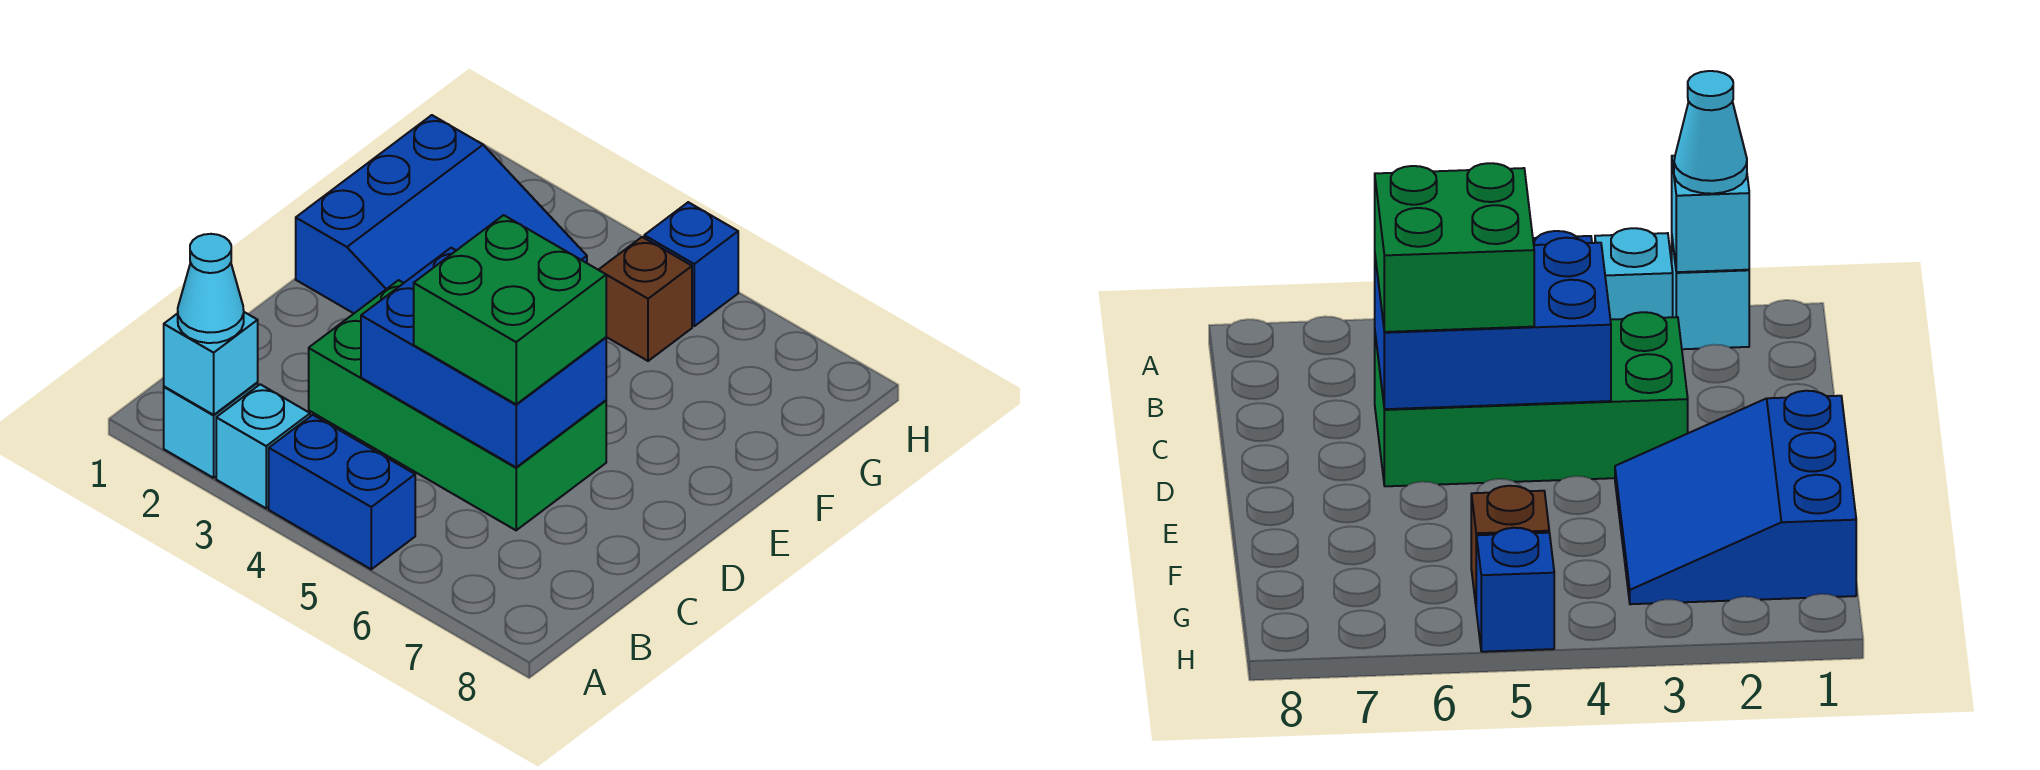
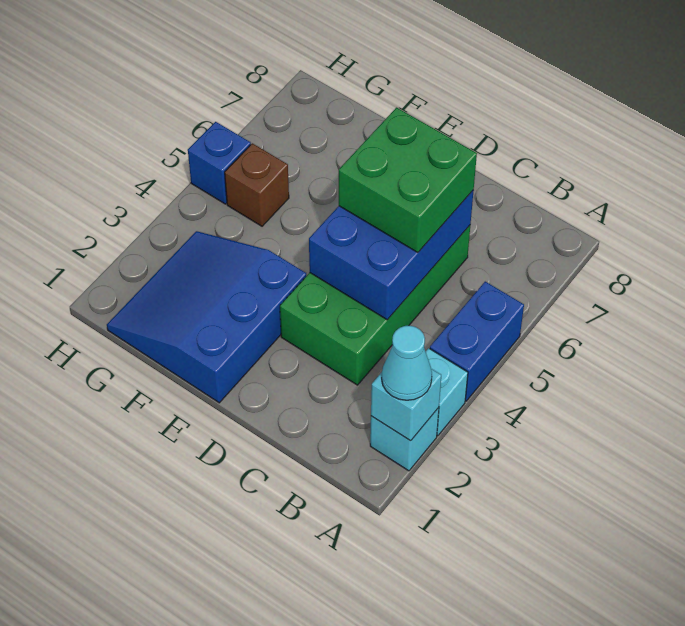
blue slope E1:G3 level 1 top 1 -> blue slope E1:G3 level 1 top E

